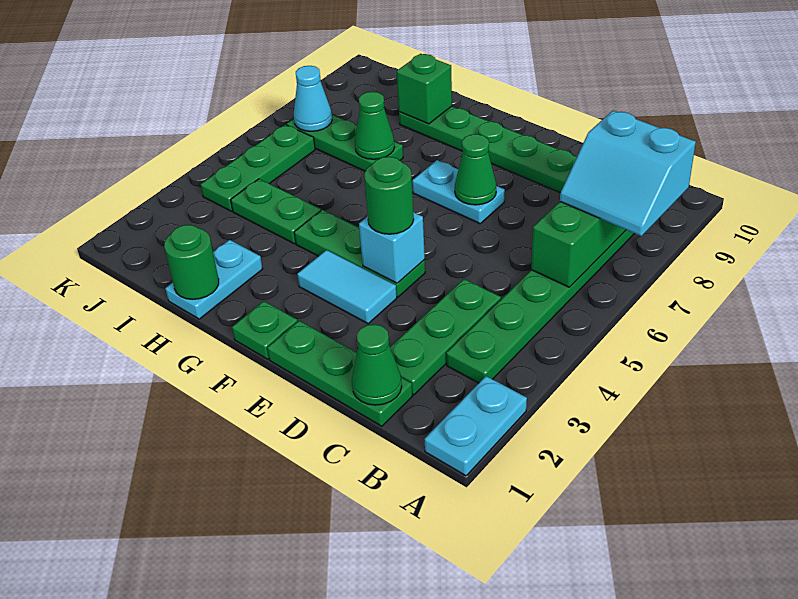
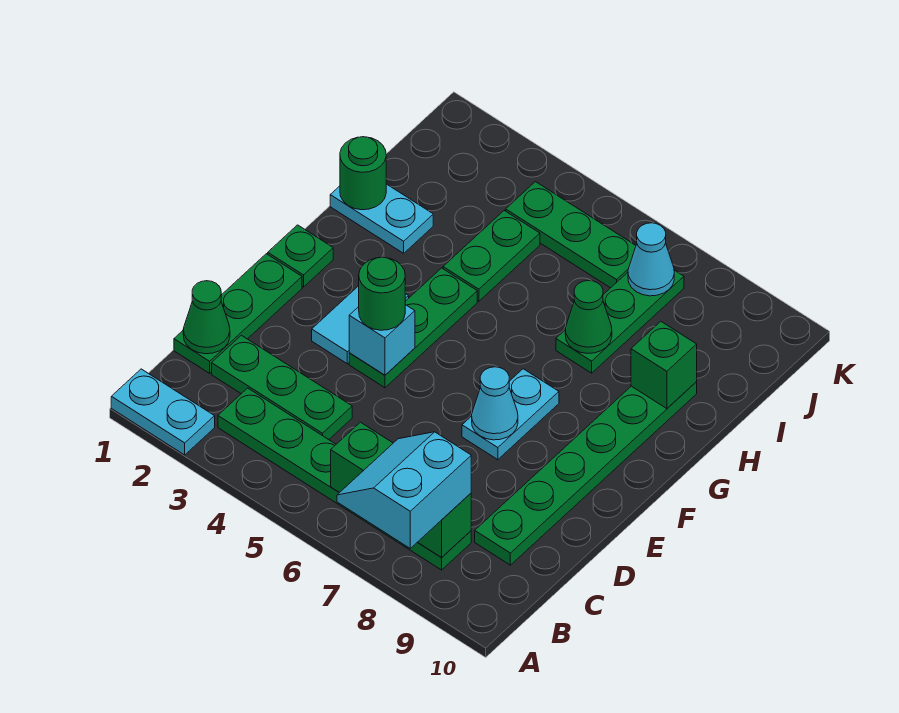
green cone E7 level 2 -> cyan cone E7 level 2

